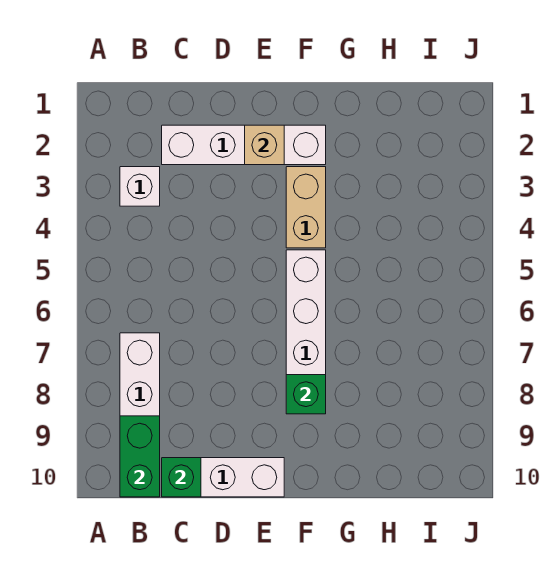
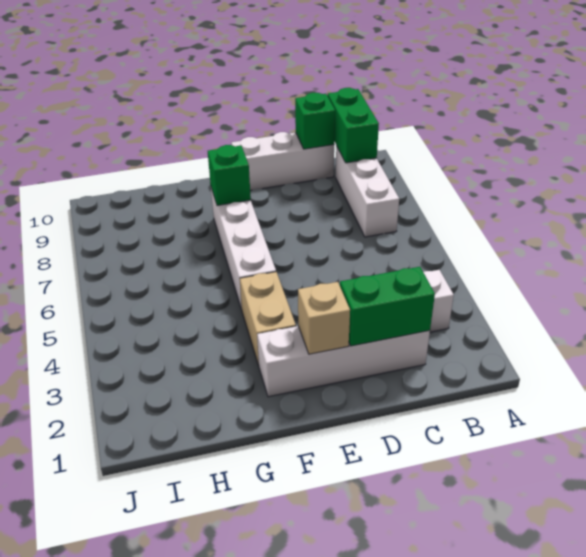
none -> green brick C2:D2 level 2

